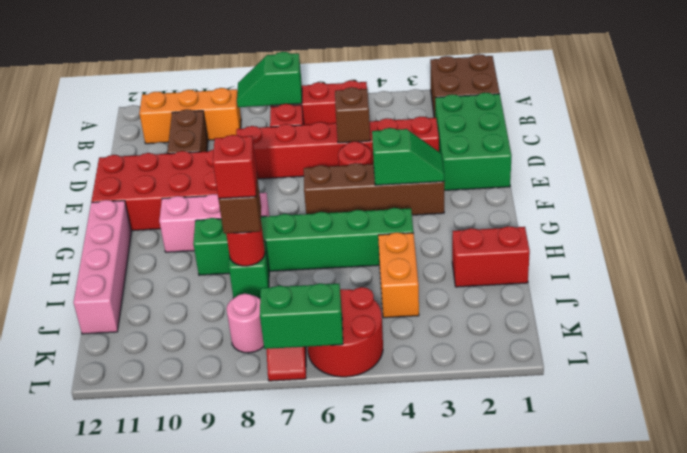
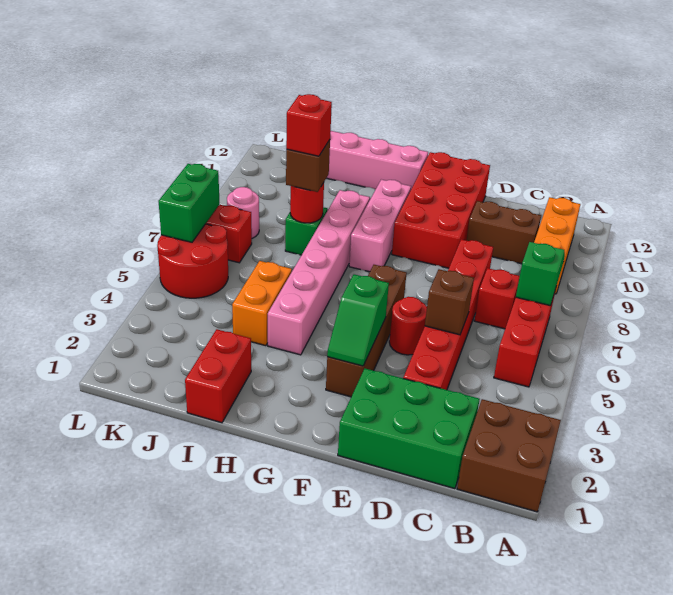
green brick H4:H9 level 1 -> pink brick H4:H9 level 1
orange brick I4:J4 level 1 -> orange brick I4:I5 level 1

